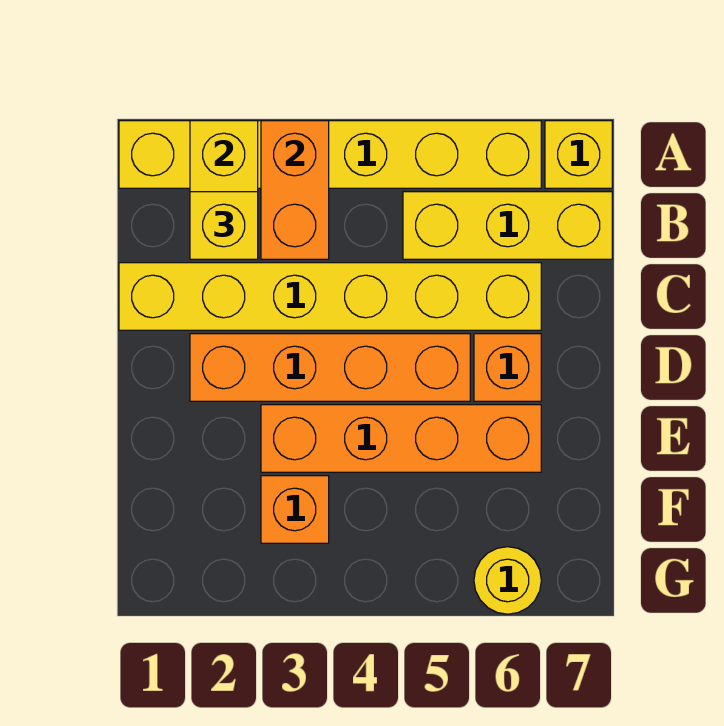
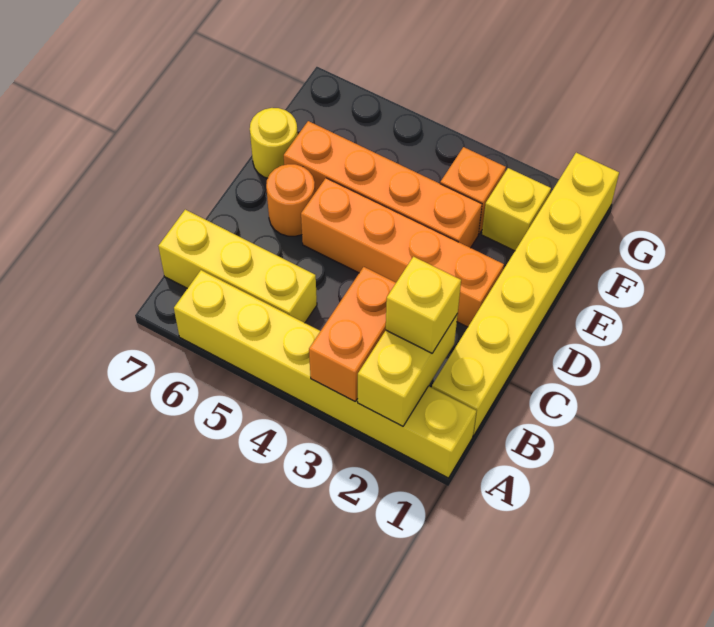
yellow brick A7 level 1 -> yellow brick F2 level 1
yellow brick C1:C6 level 1 -> yellow brick B1:G1 level 1
orange brick D6 level 1 -> orange round brick D6 level 1
yellow round brick G6 level 1 -> yellow round brick E7 level 1

